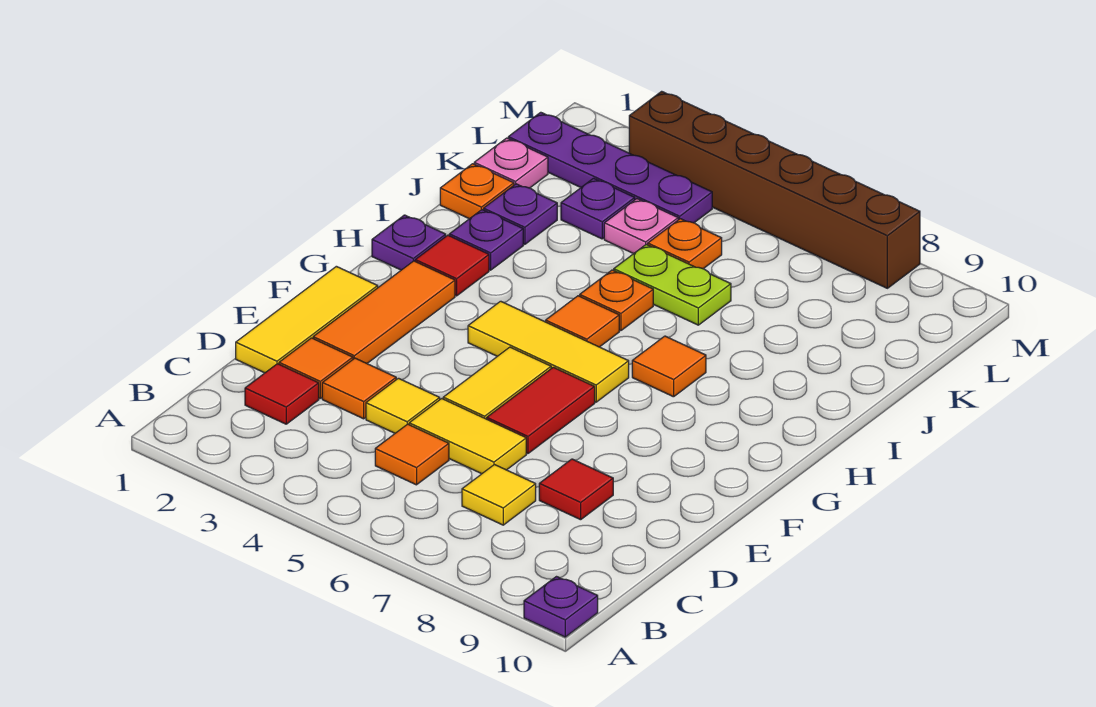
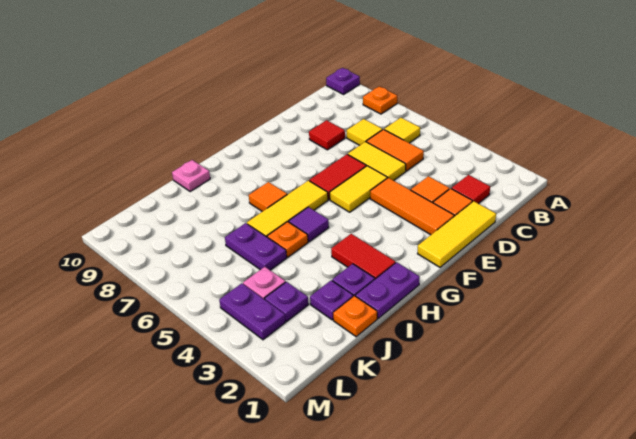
orange tile C5 level 1 -> orange tile C5:C6 level 1
yellow tile D4 level 1 -> yellow tile B6 level 1
orange tile E2:G2 level 1 -> orange tile E2:E4 level 1
yellow tile G4:G6 level 1 -> yellow tile G6:I6 level 1
purple plate H1 level 1 -> purple plate H1:I1 level 1
red tile H2 level 1 -> red tile H2:H3 level 1
orange tile H5 level 1 -> purple tile H5 level 1
lime plate J5:J6 level 1 -> purple plate J5:J6 level 1
pink plate K1 level 1 -> pink plate I10 level 1
orange plate K5 level 1 -> orange plate A8 level 1
purple plate L1:L4 level 1 -> purple plate L3:L4 level 1
brown brick M3:M8 level 1 -> none

